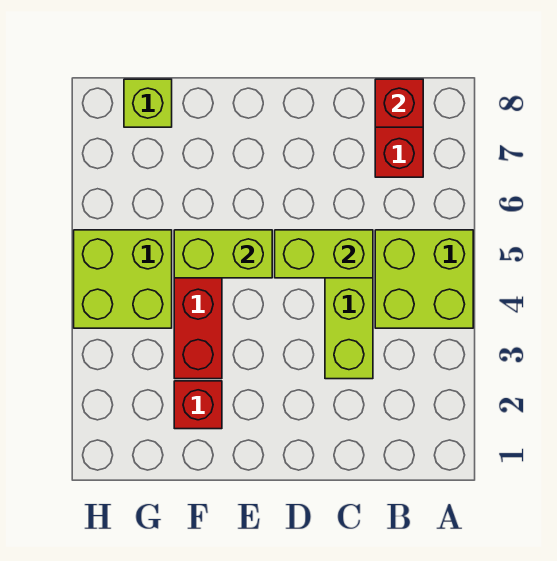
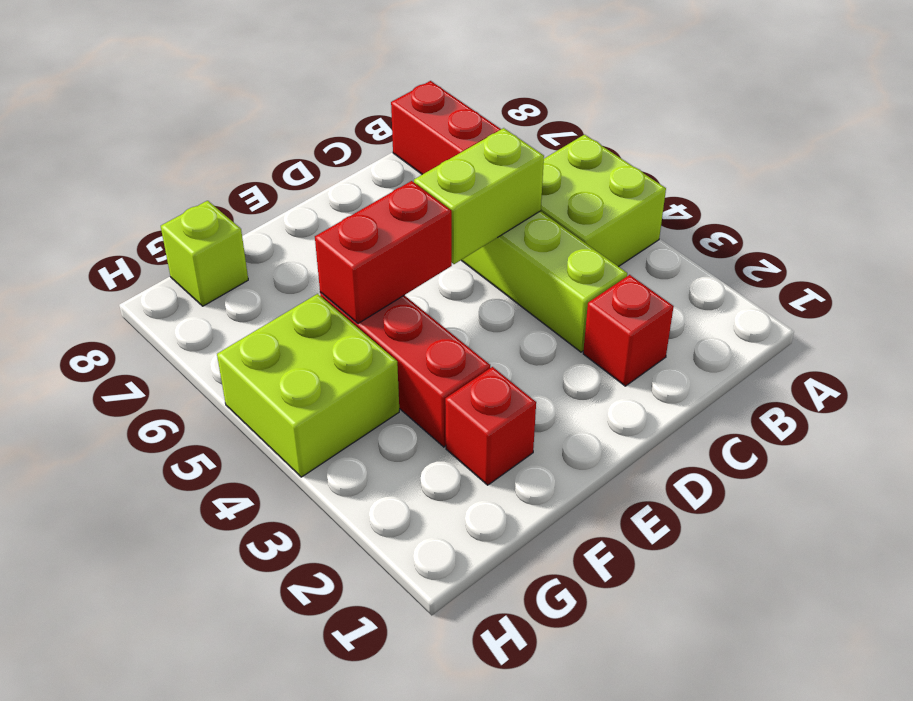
red brick B8 level 2 -> red brick C2 level 1
lime brick E5:F5 level 2 -> red brick E5:F5 level 2

